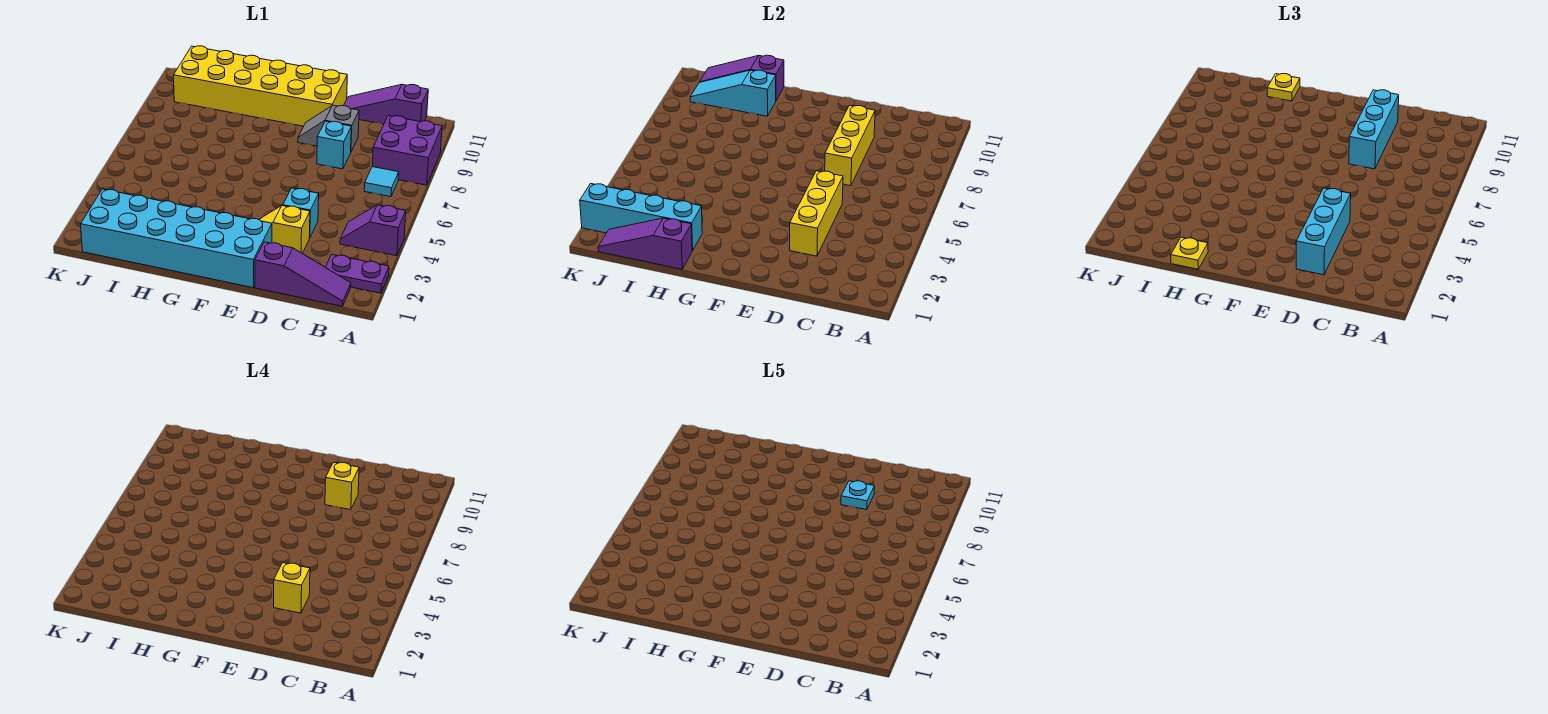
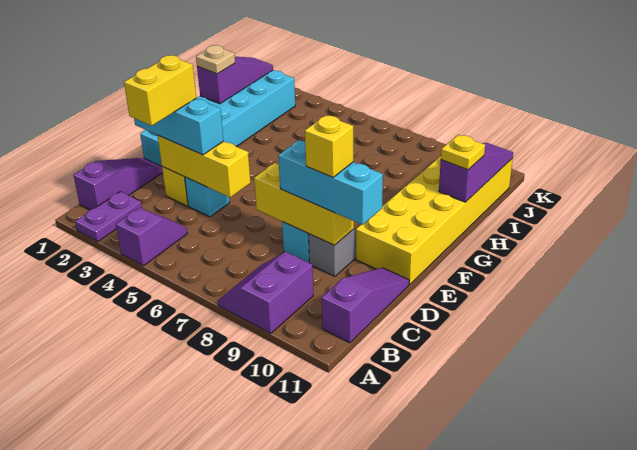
purple brick A8:B9 level 1 -> purple slope A8:B9 level 1 top 9
purple slope B1:D1 level 1 top D -> purple slope B1:D1 level 1 top B
cyan tile B7 level 1 -> none
yellow brick D3 level 4 -> yellow brick C3:D3 level 4
cyan plate D9 level 5 -> none
yellow plate H1 level 3 -> tan plate H1 level 3
cyan brick H2:K2 level 2 -> none
cyan slope H10:J10 level 2 top H -> none

